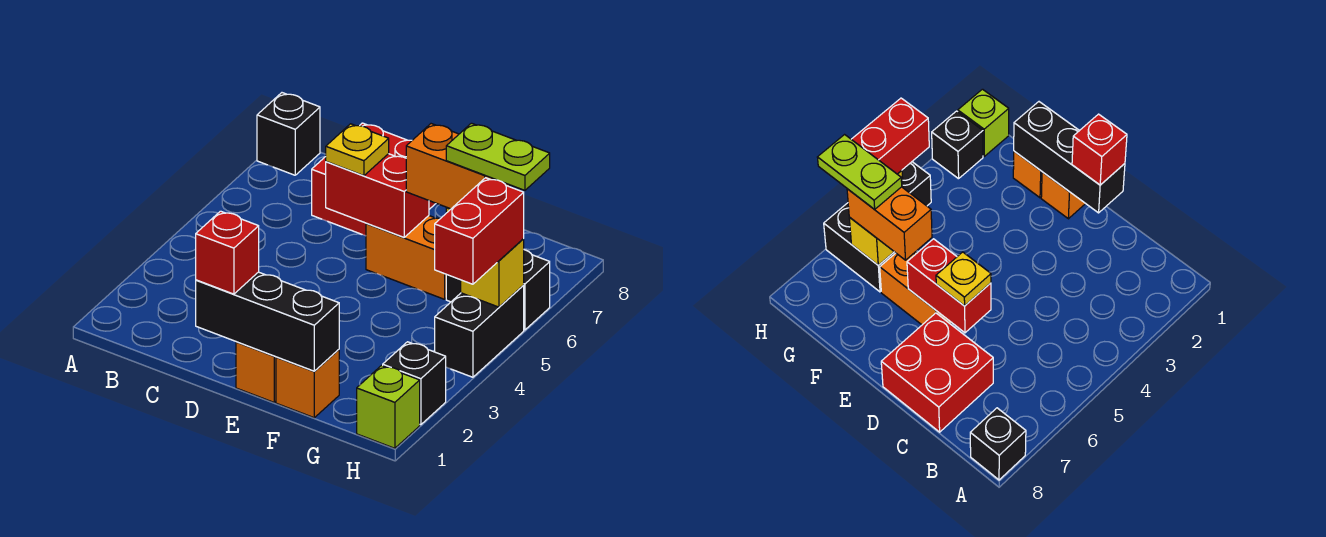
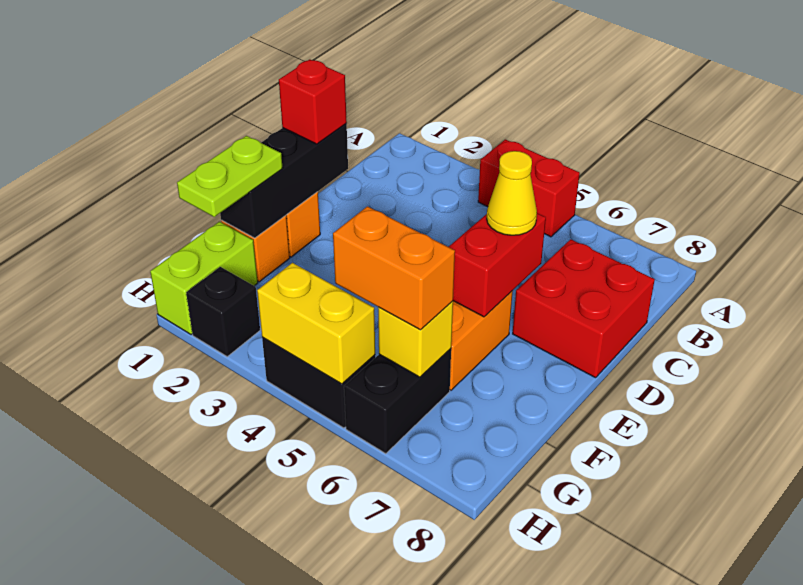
black brick A8 level 1 -> none
yellow plate D6 level 3 -> yellow cone D6 level 3
orange brick F6:G6 level 3 -> orange brick G5:G6 level 3
lime plate G6:H6 level 4 -> lime plate F1:G1 level 3
lime brick H1 level 1 -> lime brick G1:H1 level 1
red brick H4:H5 level 3 -> red brick A4:A5 level 1
yellow brick H5 level 2 -> yellow brick H4:H5 level 2

